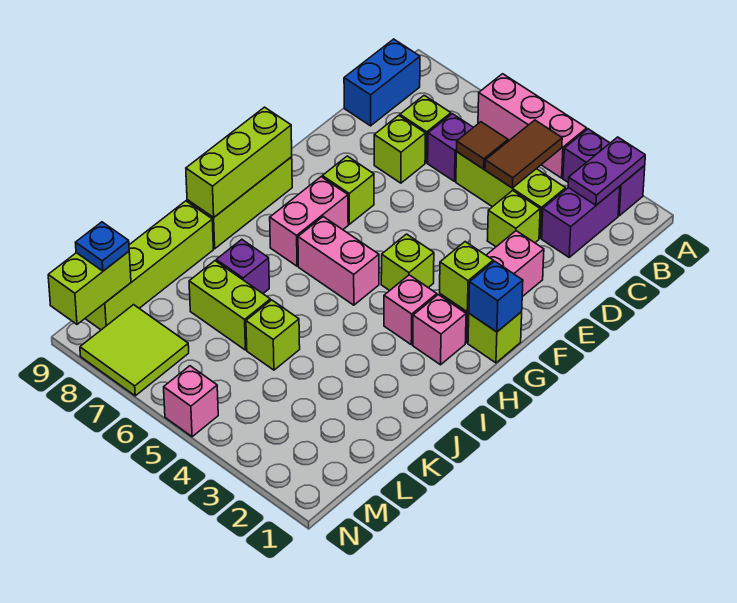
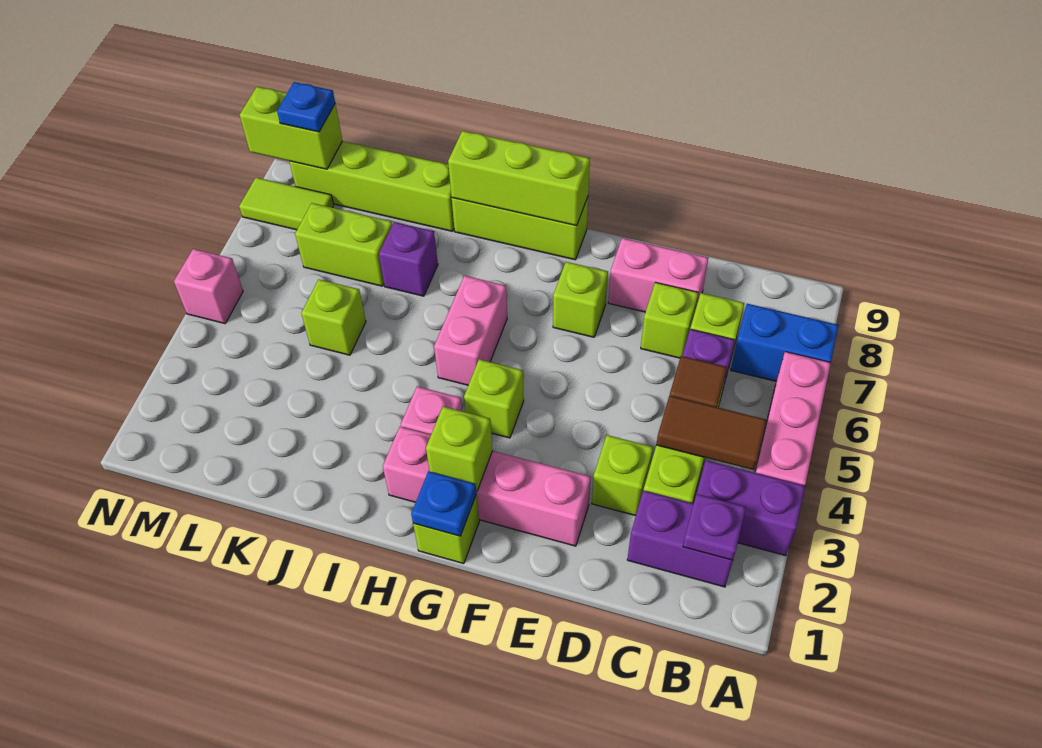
purple brick A2:A3 level 1 -> purple brick A3:B3 level 1
purple plate A2:B2 level 2 -> purple plate B2 level 2
blue brick B9:C9 level 1 -> blue brick A7:B7 level 1
blue brick G1 level 2 -> blue plate G1 level 2
pink brick G7:H7 level 1 -> pink brick D8:E8 level 1
lime brick K6:K7 level 1 -> lime brick K7:L7 level 1
lime tile M7:N8 level 1 -> lime tile M8:N8 level 1

